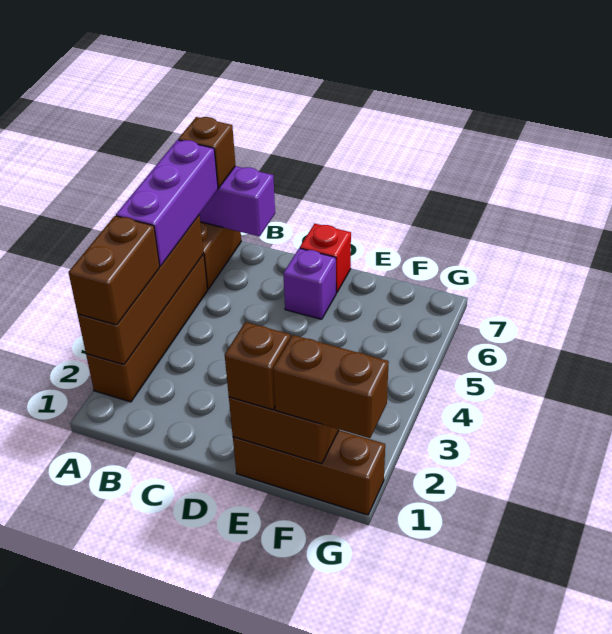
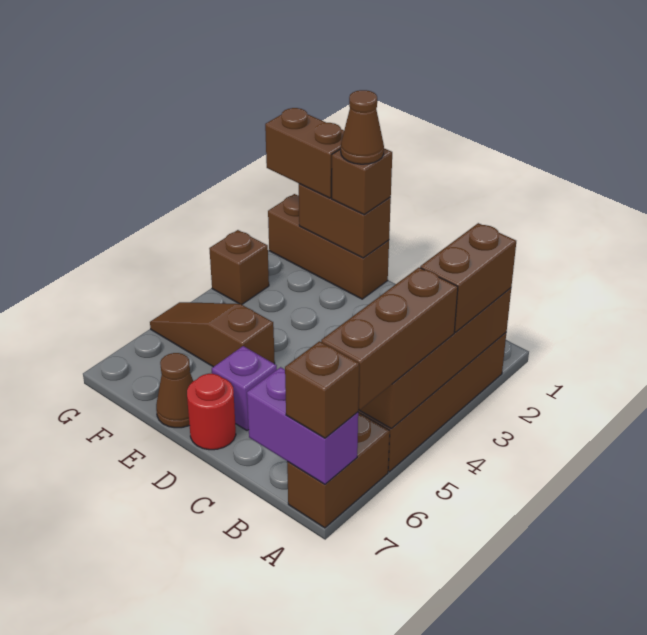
purple brick A4:A6 level 3 -> brown brick A4:A6 level 3
red brick D7 level 1 -> red round brick D7 level 1
none -> brown cone E1 level 4
none -> brown slope E5:G5 level 1 top E
none -> brown cone E7 level 1
none -> brown brick G3 level 1

